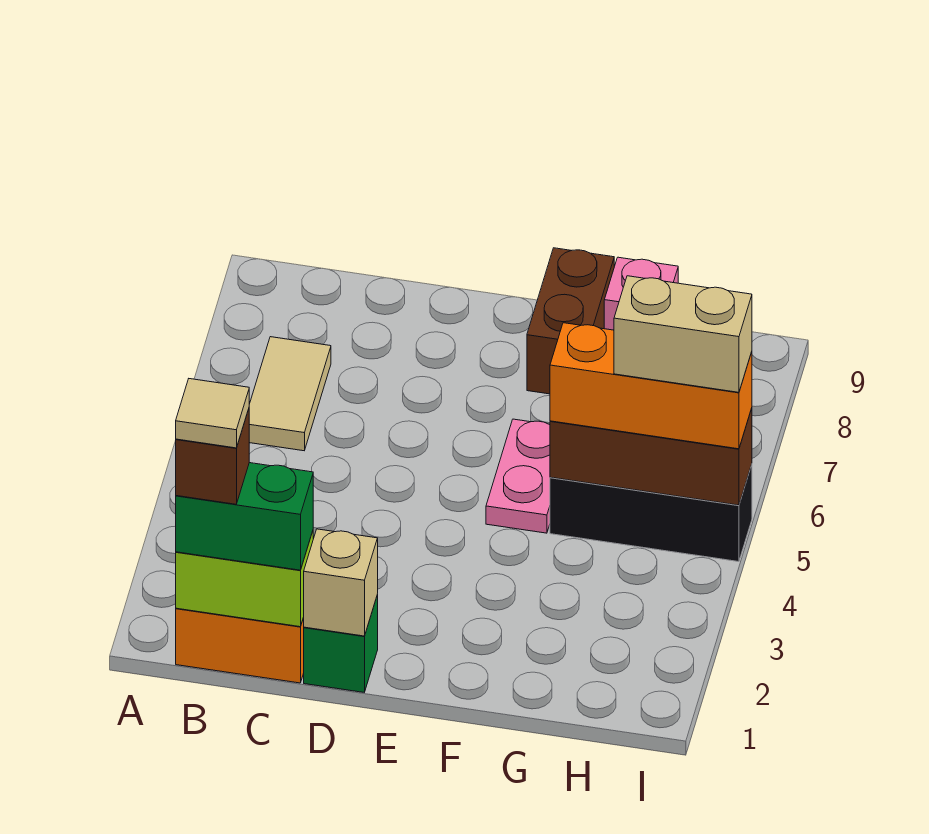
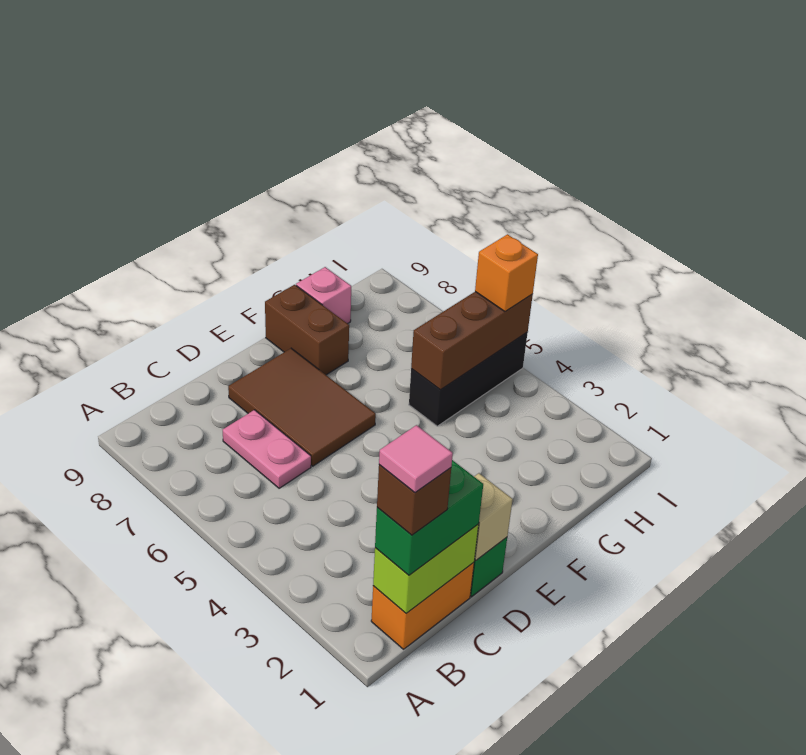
tan tile B1 level 5 -> pink tile B1 level 5
tan tile B6:B7 level 1 -> none
none -> brown tile D6:E8 level 1
pink plate F5:F6 level 1 -> pink plate C6:C7 level 1
orange brick G5:I5 level 3 -> orange brick I5 level 3
tan brick H5:I5 level 4 -> none

